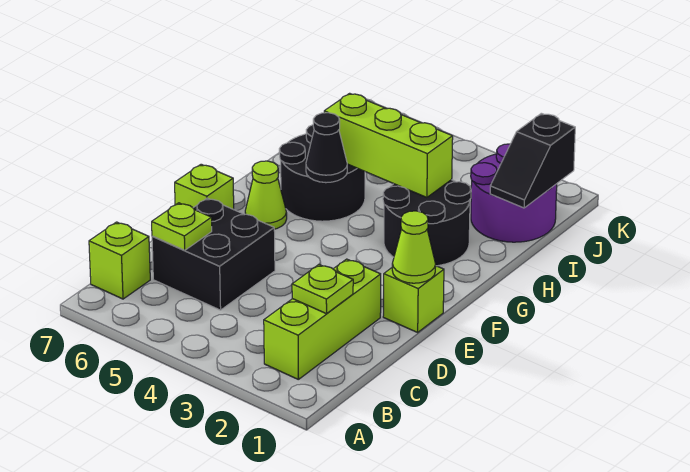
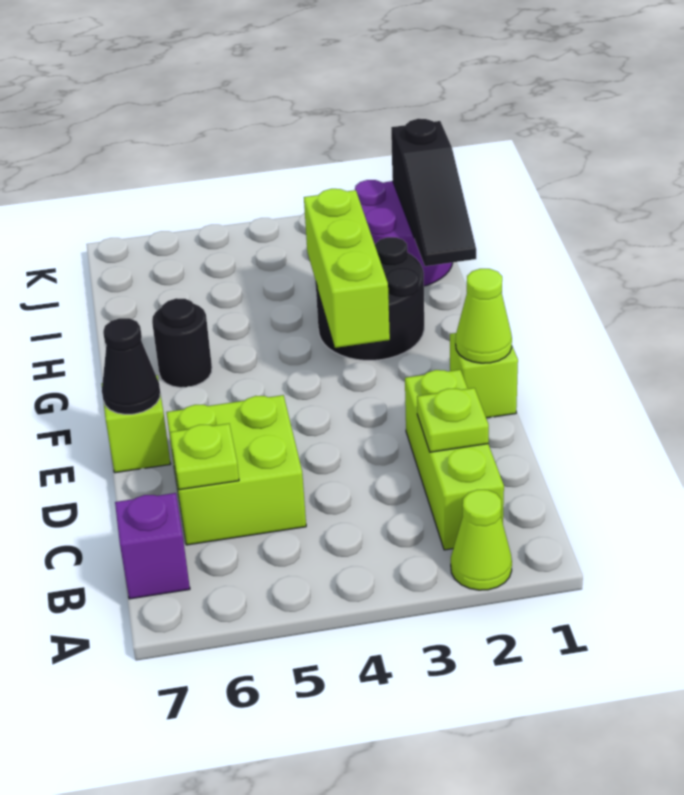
lime brick B7 level 1 -> purple brick B7 level 1
black brick C5:D6 level 1 -> lime brick C5:D6 level 1
lime cone F6 level 1 -> lime cone A2 level 1
black round brick G5:H6 level 1 -> black round brick G6 level 1
black cone G5 level 2 -> black cone E7 level 2
lime brick H3:H5 level 2 -> lime brick F3:H3 level 2
black slope I1:J1 level 2 top J -> black slope H1:J1 level 2 top J

